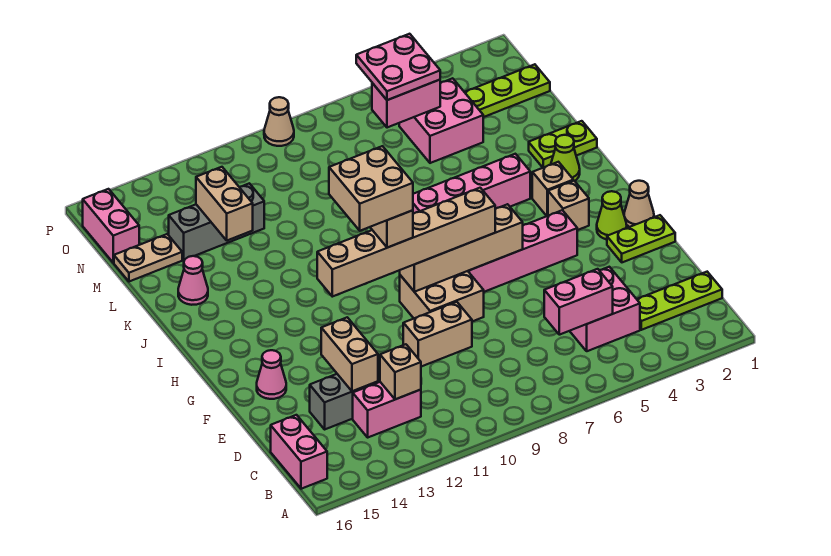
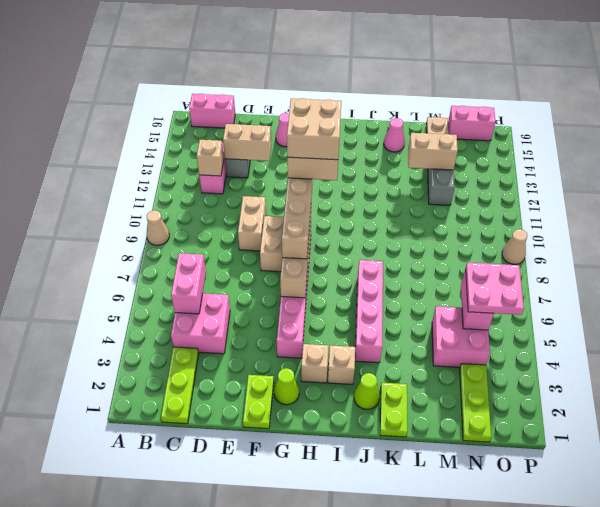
tan cone G1 level 1 -> tan cone A9 level 1

